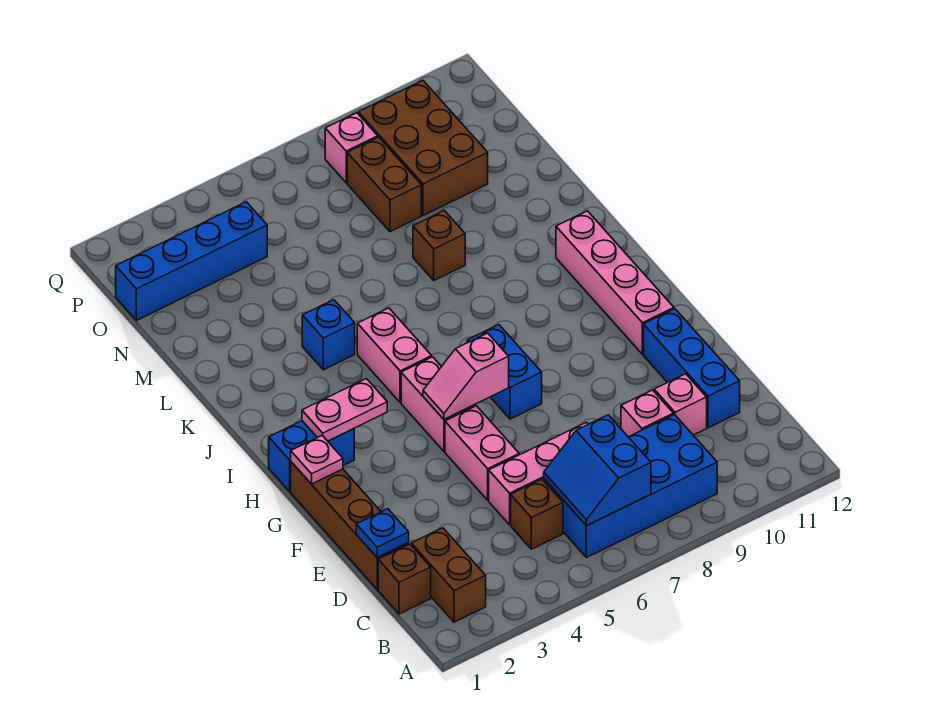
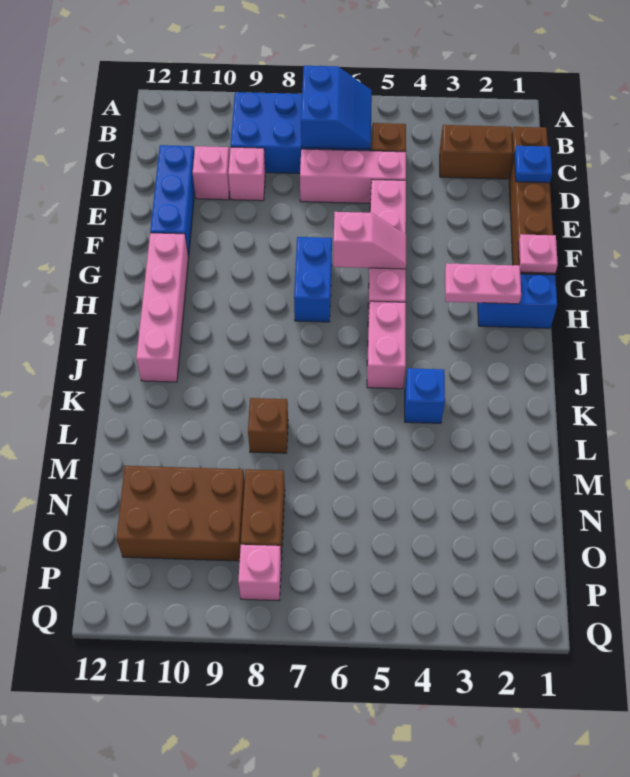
brown brick B2:C2 level 1 -> brown brick C2:C3 level 1
brown brick N9:P10 level 1 -> brown brick N9:O11 level 1
blue brick O1:O4 level 1 -> none

